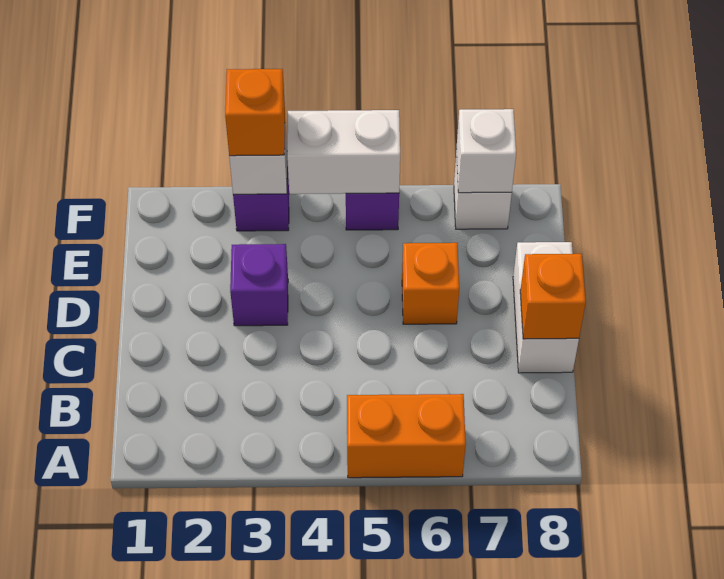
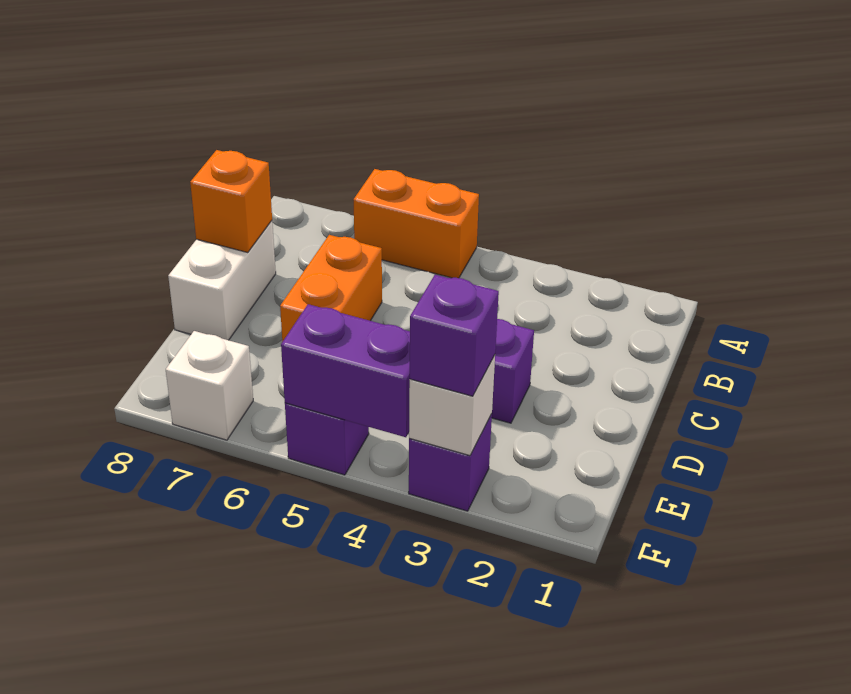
orange brick D6 level 1 -> orange brick C6:D6 level 1
orange brick F3 level 3 -> purple brick F3 level 3
white brick F4:F5 level 2 -> purple brick F4:F5 level 2
white brick F7 level 2 -> none

